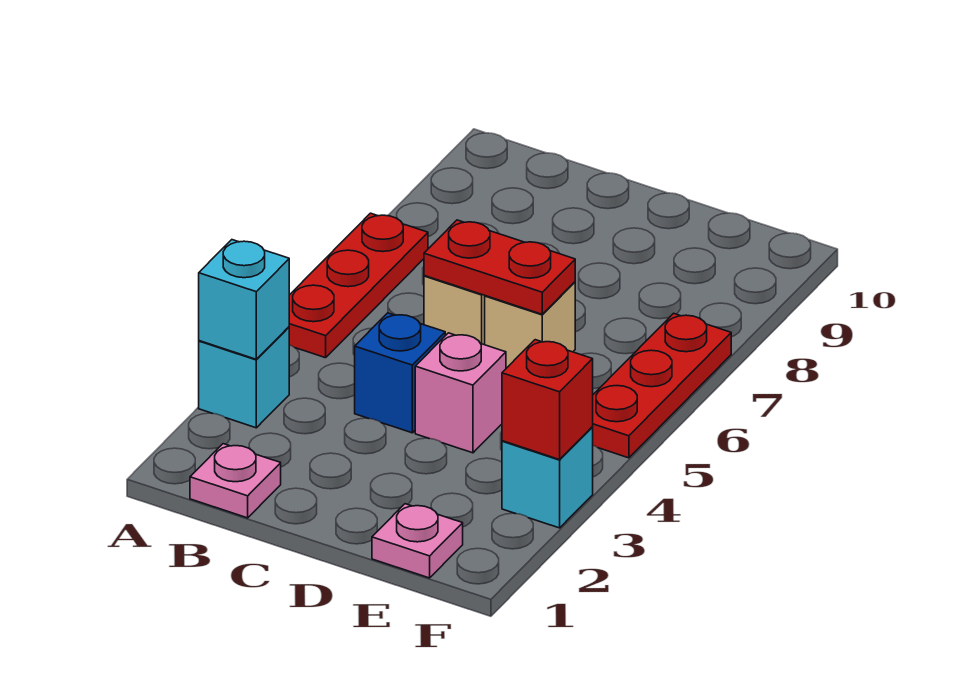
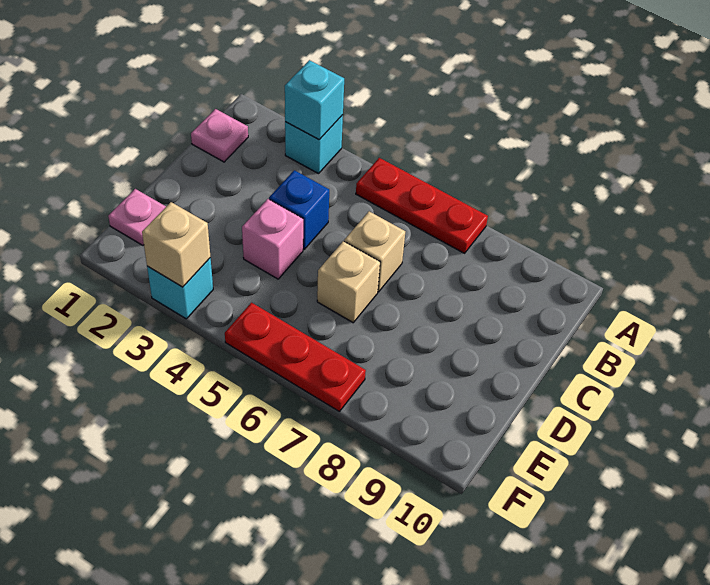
red plate C6:D6 level 2 -> none
red brick F3 level 2 -> tan brick F3 level 2

